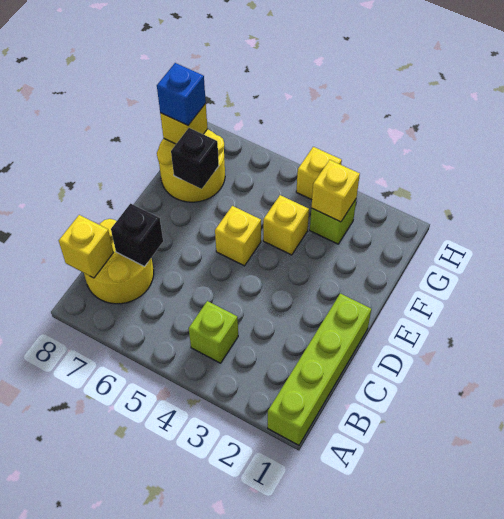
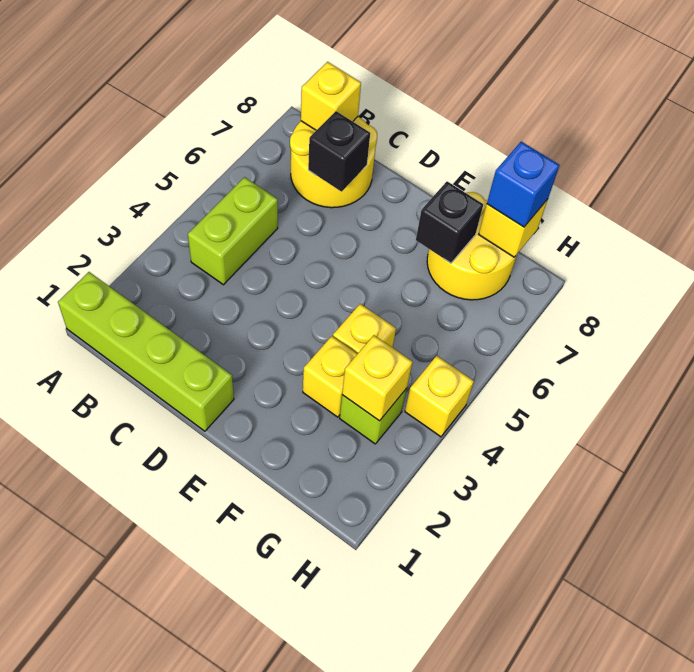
lime brick B4 level 1 -> lime brick B4:B5 level 1
yellow brick E5 level 1 -> yellow brick F3 level 1

